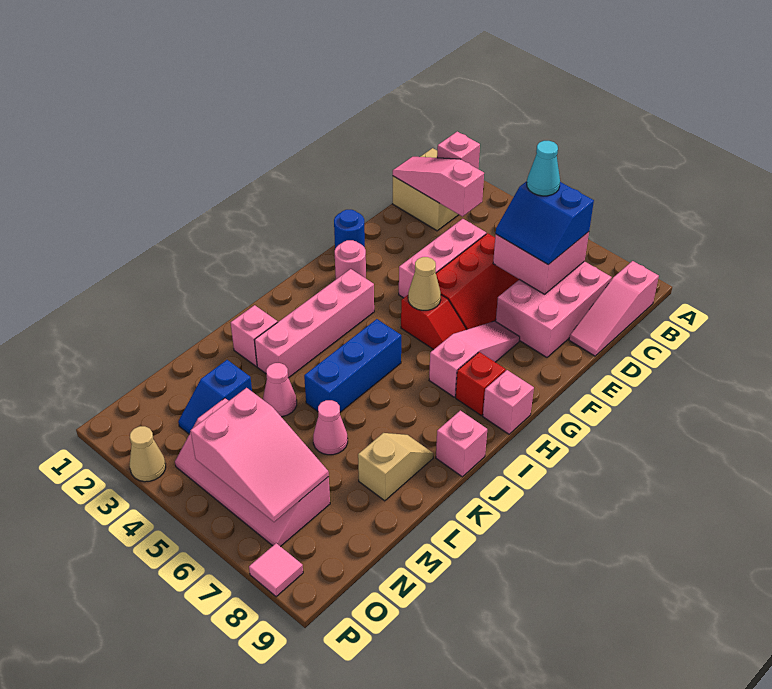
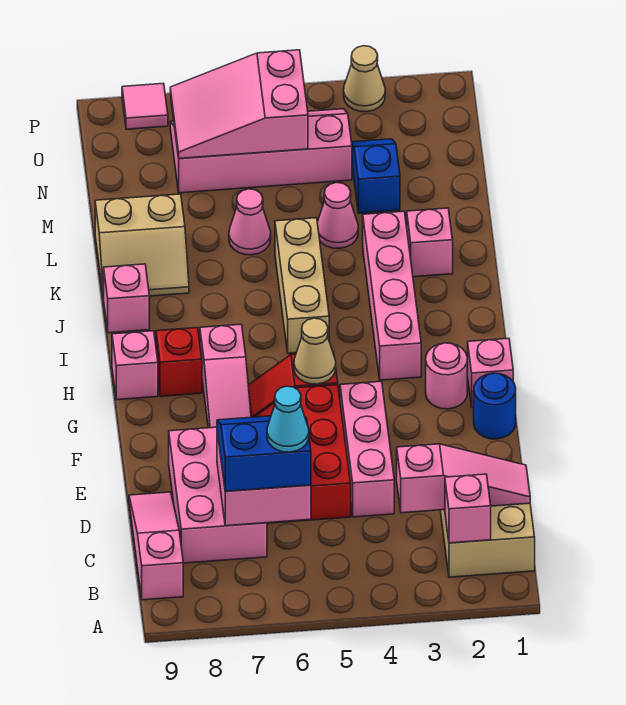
none -> pink brick G1 level 1
blue brick I5:K5 level 1 -> tan brick I5:K5 level 1
tan slope K8:L8 level 1 top L -> tan slope K8:L9 level 1 top L

